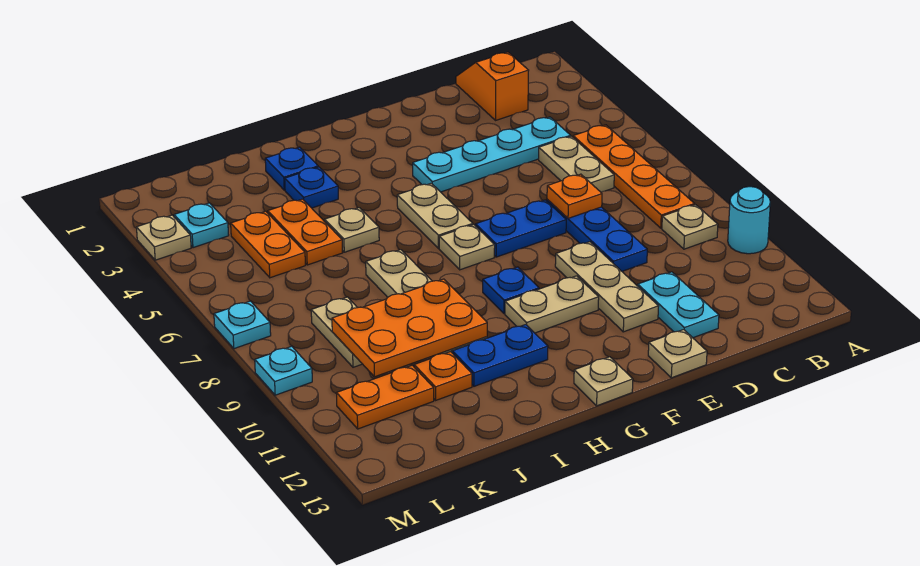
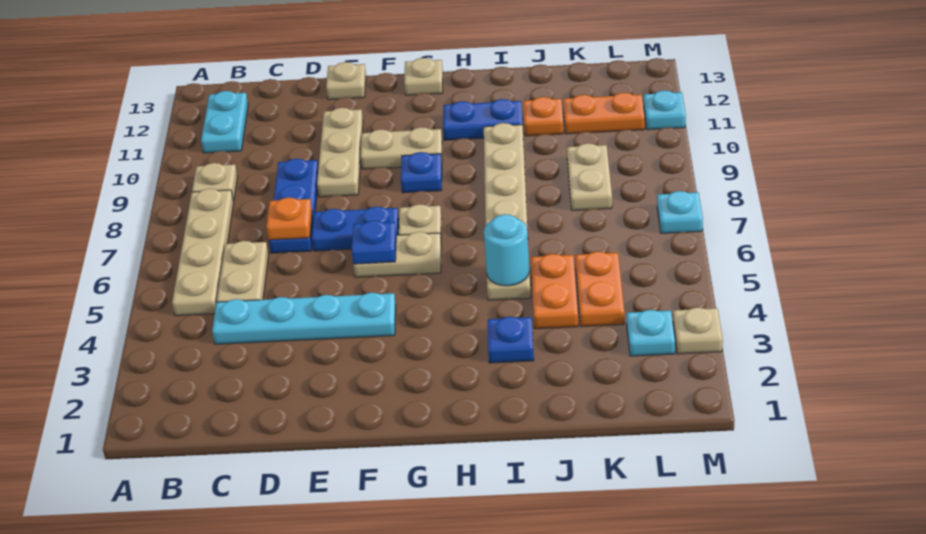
cyan round brick A10 level 1 -> cyan round brick I5 level 2
orange plate B5:B8 level 1 -> tan plate B5:B8 level 1
orange slope C1:C2 level 1 top 2 -> none
cyan plate D11:D12 level 1 -> cyan plate B11:B12 level 1
tan plate G5:G6 level 1 -> tan plate F6:G6 level 1
blue plate I2 level 1 -> blue plate F6 level 2
orange plate I9:K10 level 2 -> none
cyan plate M9 level 1 -> cyan plate M11 level 1

